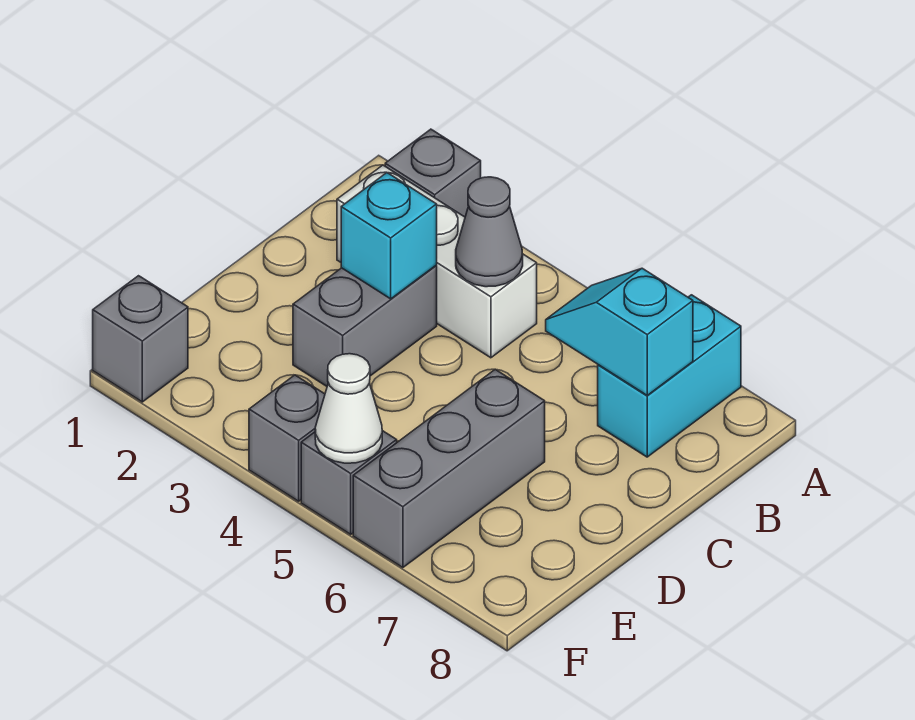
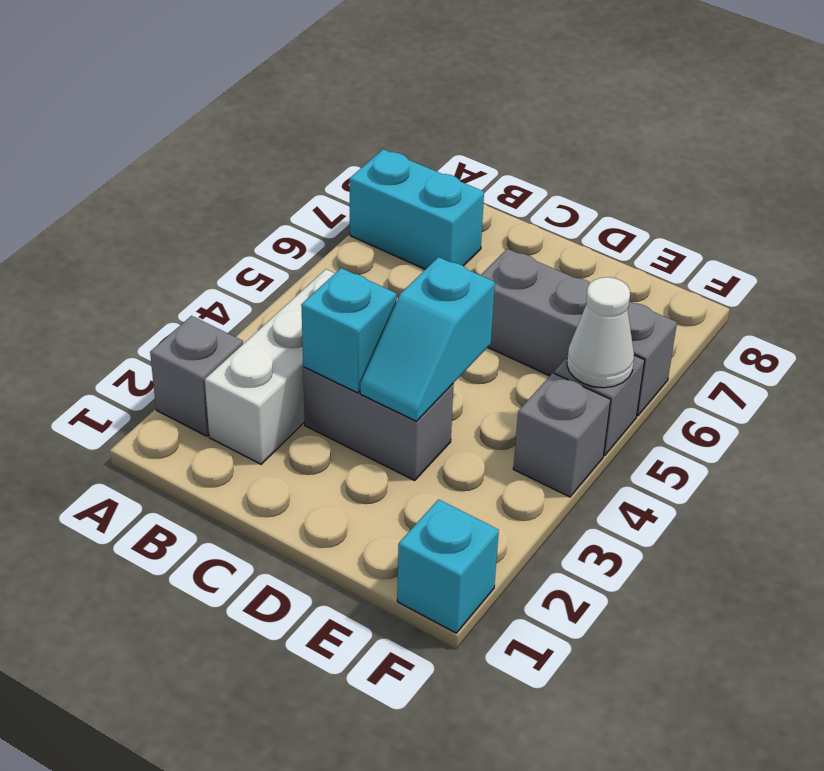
grey cone B4 level 2 -> none
cyan slope B6:B7 level 2 top 7 -> cyan slope D3:D4 level 2 top 4
grey brick F1 level 1 -> cyan brick F1 level 1

